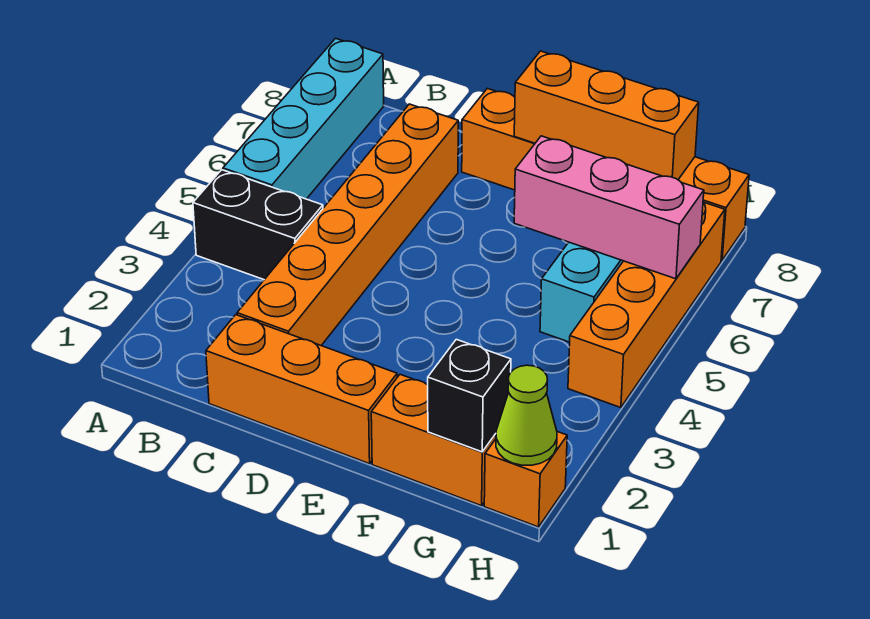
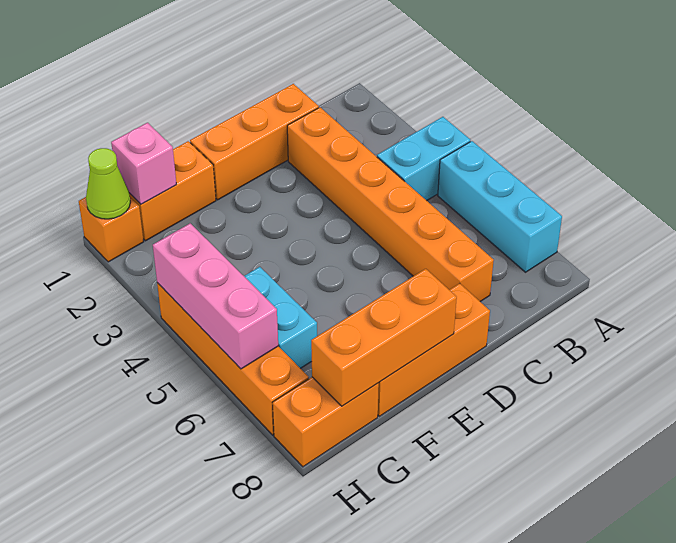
black brick A4:B4 level 1 -> cyan brick A4:B4 level 1
cyan brick A5:A8 level 1 -> cyan brick A5:A7 level 1
pink brick F6:H6 level 2 -> pink brick H4:H6 level 2
black brick G1 level 2 -> pink brick G1 level 2

